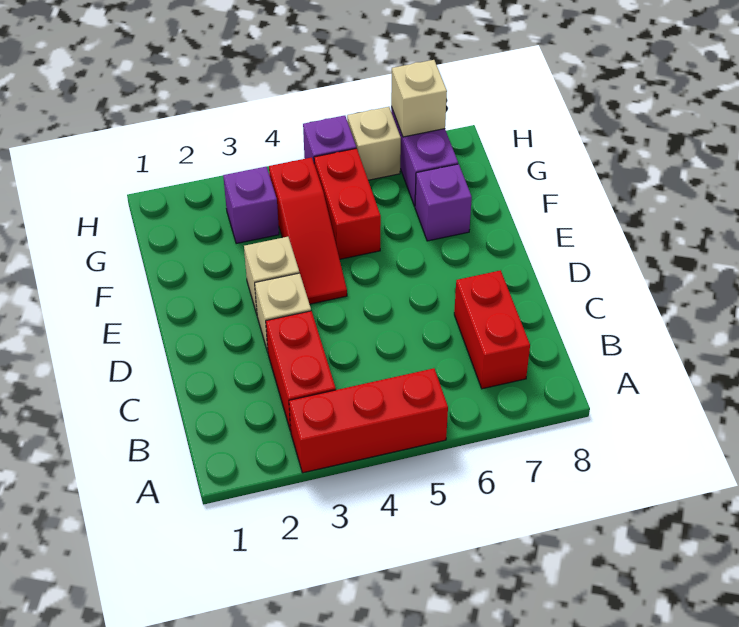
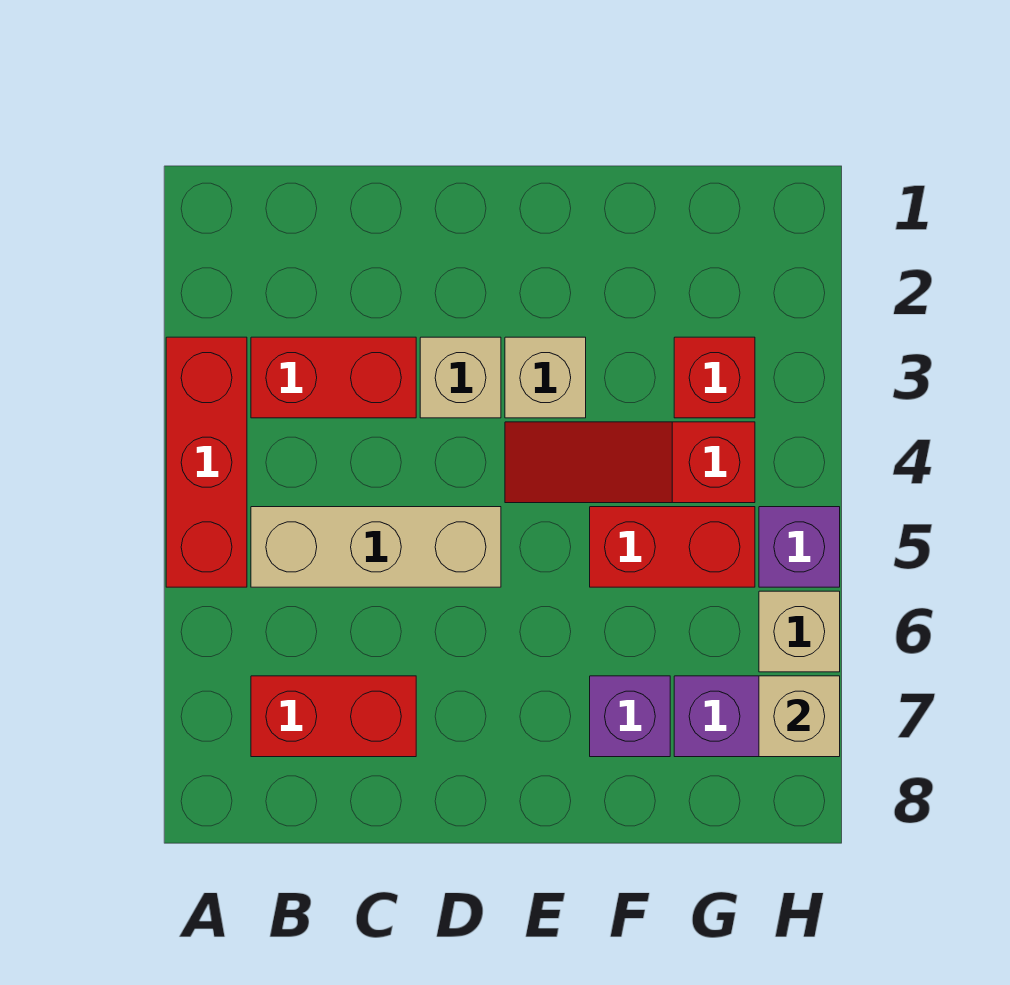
none -> tan brick B5:D5 level 1
purple brick G3 level 1 -> red brick G3 level 1

